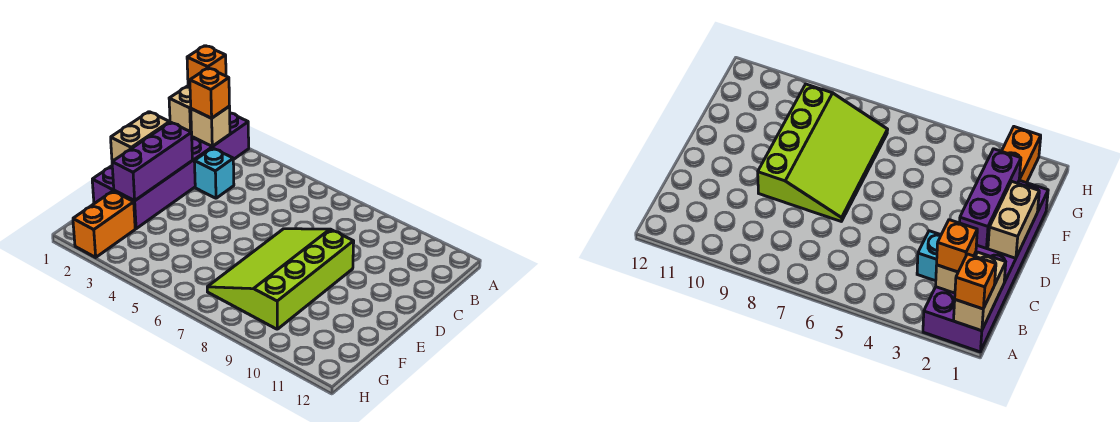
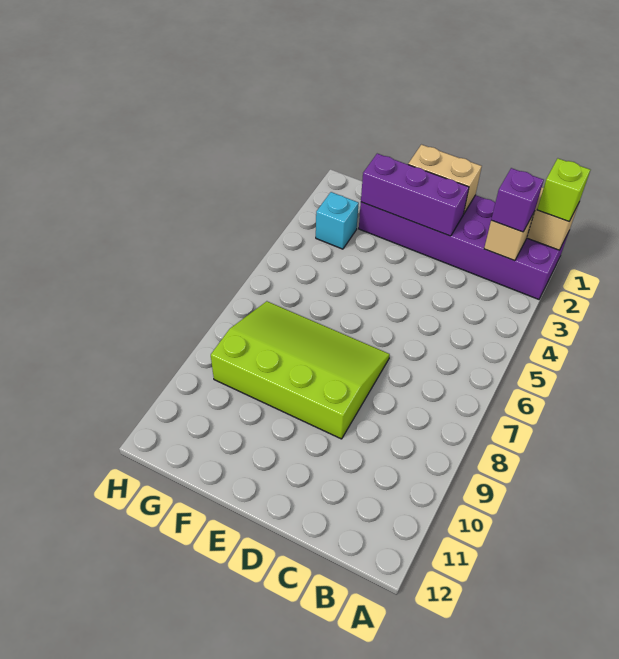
orange brick A1 level 3 -> lime brick A1 level 3
orange brick B2 level 3 -> purple brick B2 level 3
cyan brick C3 level 1 -> cyan brick G3 level 1
orange brick G2:H2 level 1 -> none

